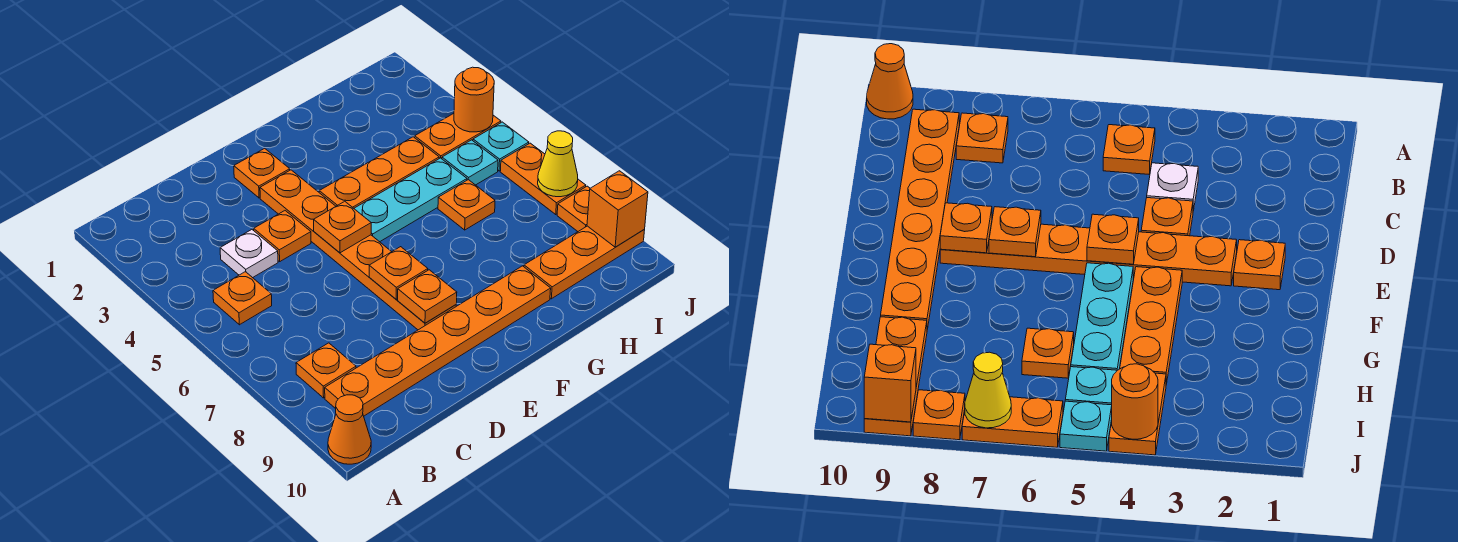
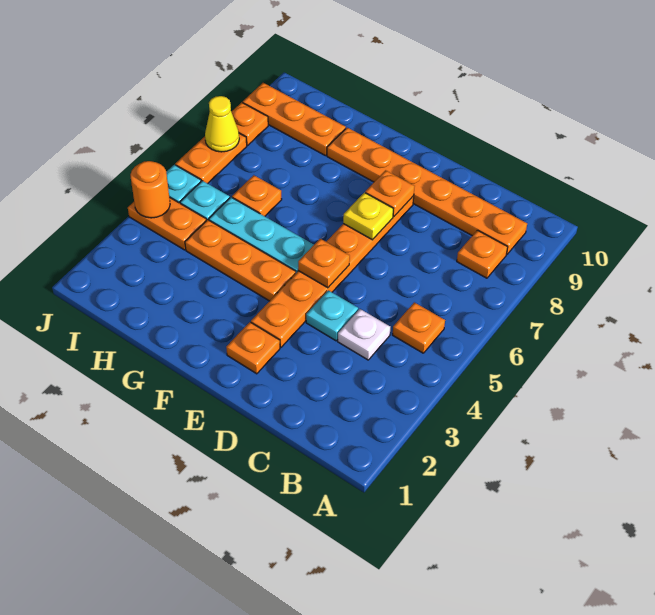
orange cone A10 level 1 -> none
orange plate D4 level 1 -> cyan plate D4 level 1
orange plate E7 level 2 -> yellow plate E7 level 2
orange brick J9 level 2 -> none

